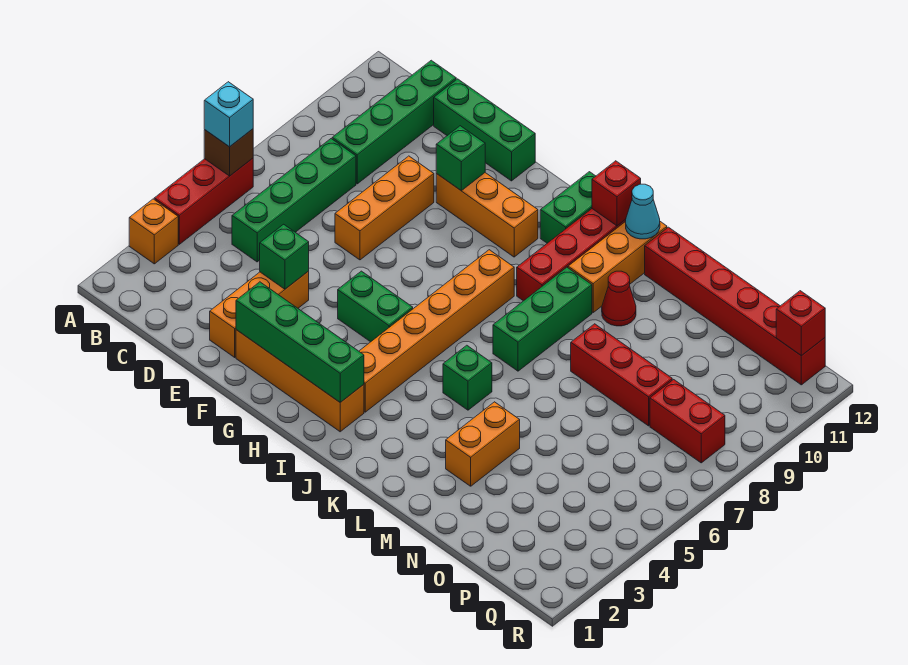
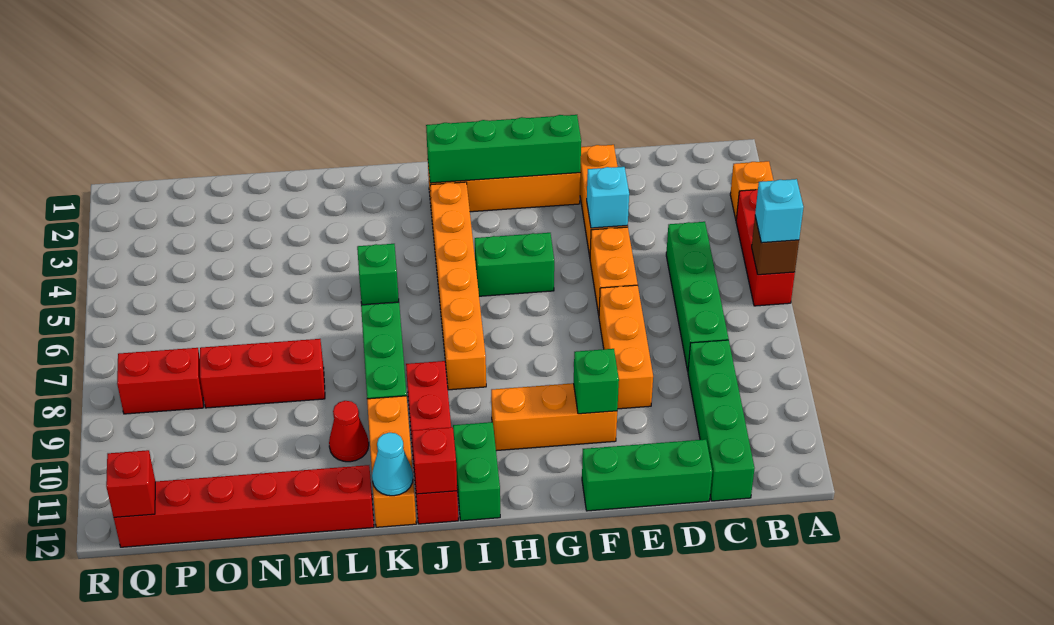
green brick E4 level 2 -> cyan brick E4 level 2
orange brick M3:M4 level 1 -> orange brick E5:E6 level 1

